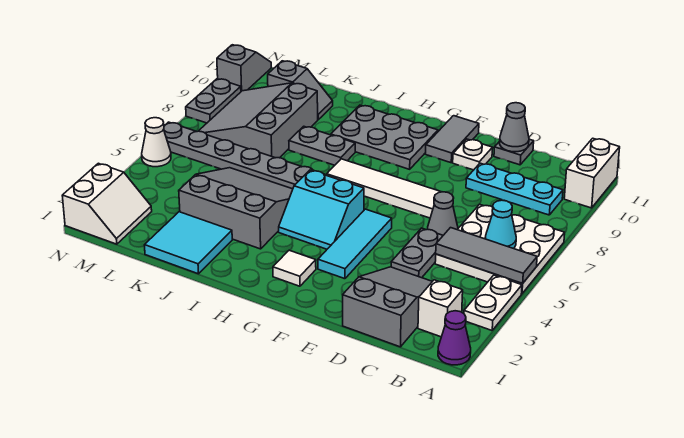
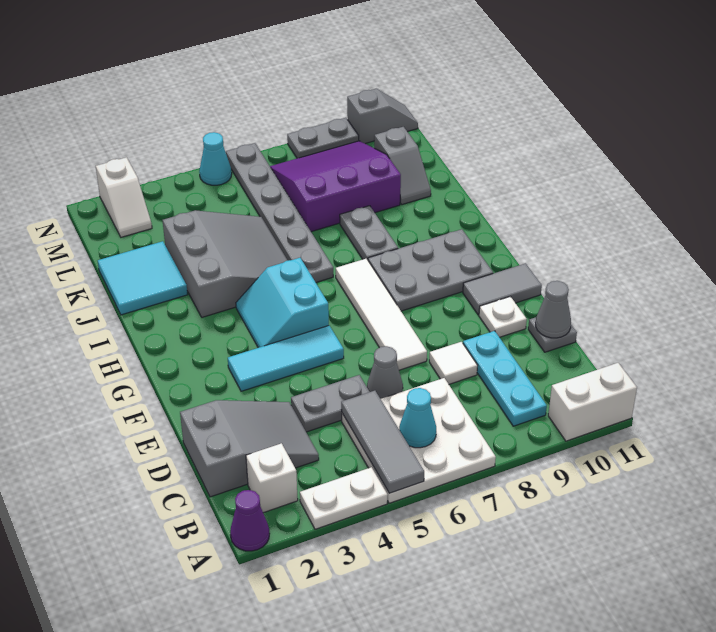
white tile G2 level 1 -> white tile D8 level 1
grey plate G9:I10 level 1 -> grey plate G8:H10 level 1
grey slope K7:M9 level 1 top K -> purple slope K7:M9 level 1 top K
white slope M1:N2 level 1 top N -> white slope M2:N2 level 1 top N
white cone N5 level 1 -> cyan cone N5 level 1

